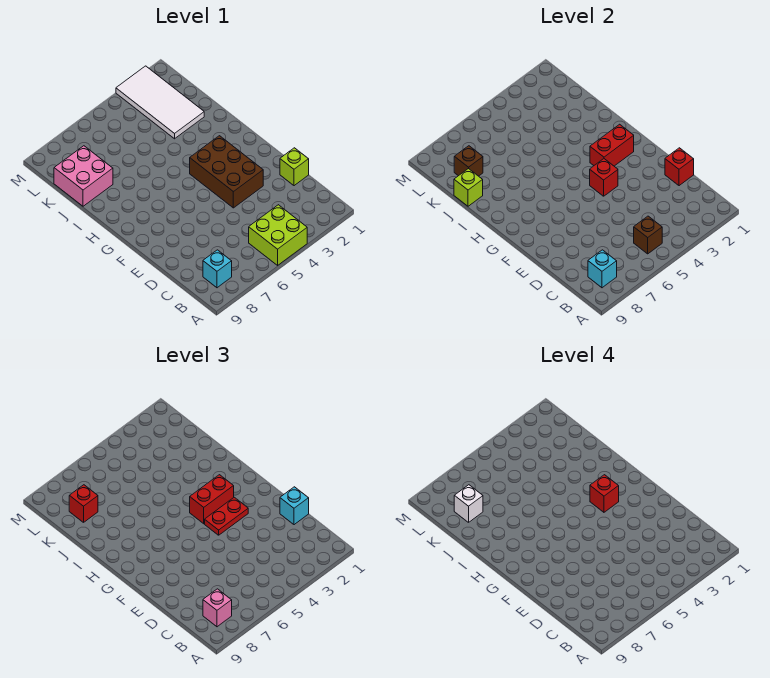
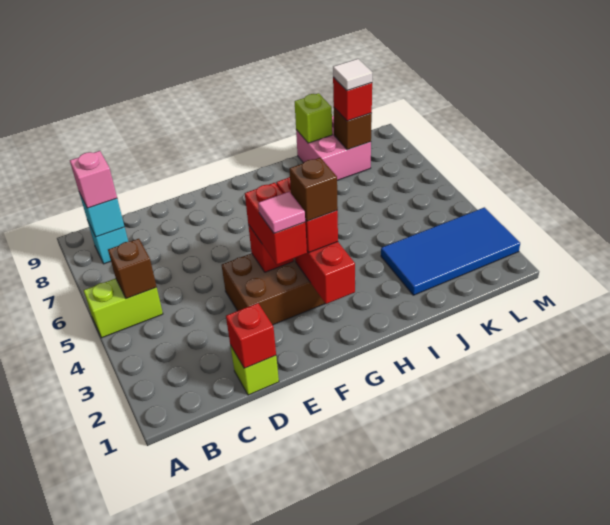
lime brick A4:B5 level 1 -> lime brick A5:B5 level 1
cyan brick D1 level 3 -> none
red plate F3:F4 level 3 -> red brick F3:F4 level 3
none -> pink tile F3 level 4
red brick G3 level 4 -> brown brick G3 level 4
white tile J2:M3 level 1 -> blue tile J2:M3 level 1
white brick K8 level 4 -> white tile K8 level 4

